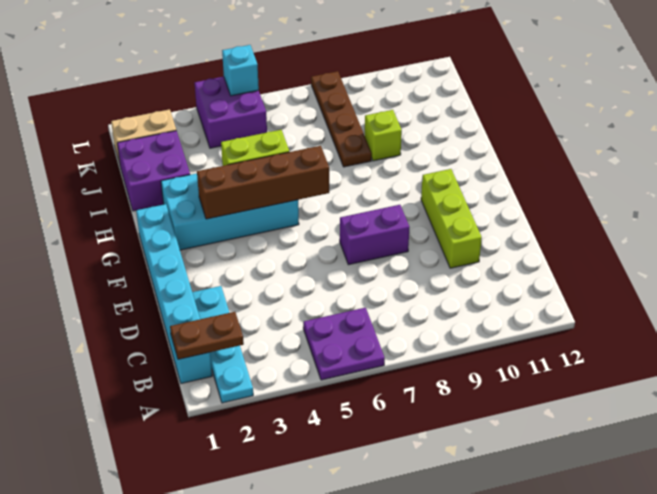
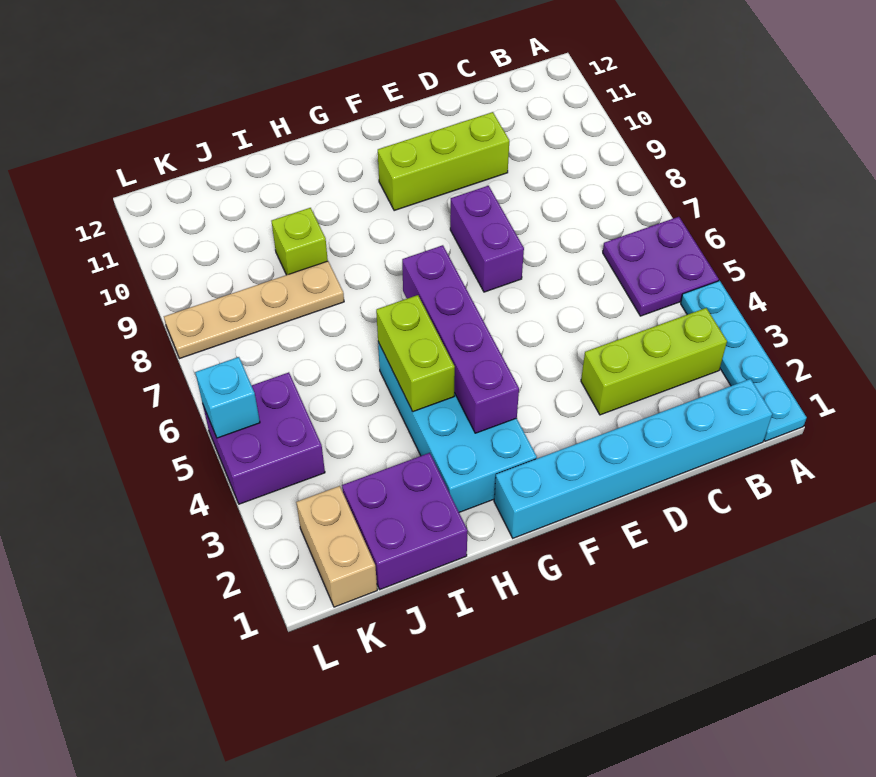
cyan plate A2:D2 level 1 -> cyan plate A1:A4 level 1
brown plate B1:B2 level 2 -> none
none -> lime brick B3:D3 level 1
brown brick G3:G6 level 2 -> purple brick G3:G6 level 2
brown plate I8:L8 level 1 -> tan plate I8:L8 level 1

